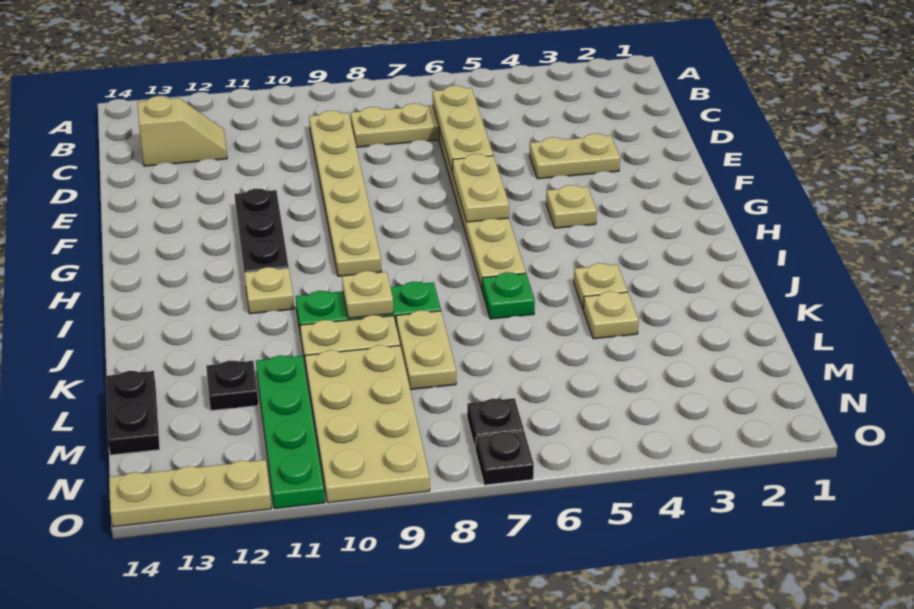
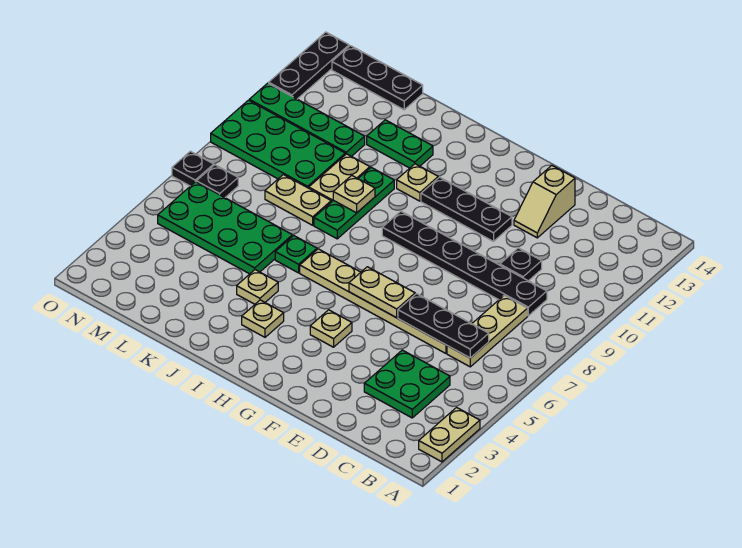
none -> green plate C3:D4 level 1
tan plate C6:E6 level 2 -> black plate C6:E6 level 2
tan plate C9:H9 level 1 -> black plate C9:H9 level 1
tan slope C12:C13 level 1 top 13 -> tan slope E12:E13 level 1 top 13
tan plate E3:E4 level 1 -> tan plate A2:A3 level 1
none -> green plate J12:K12 level 1
tan plate K4 level 1 -> tan plate I3 level 1
none -> green plate K5:N6 level 1
tan plate L9:O10 level 1 -> green plate L9:O10 level 1
black plate L12 level 1 -> black plate D10 level 1
black plate L14:M14 level 1 -> black plate L14:N14 level 1
tan plate O12:O14 level 1 -> black plate O12:O14 level 1

